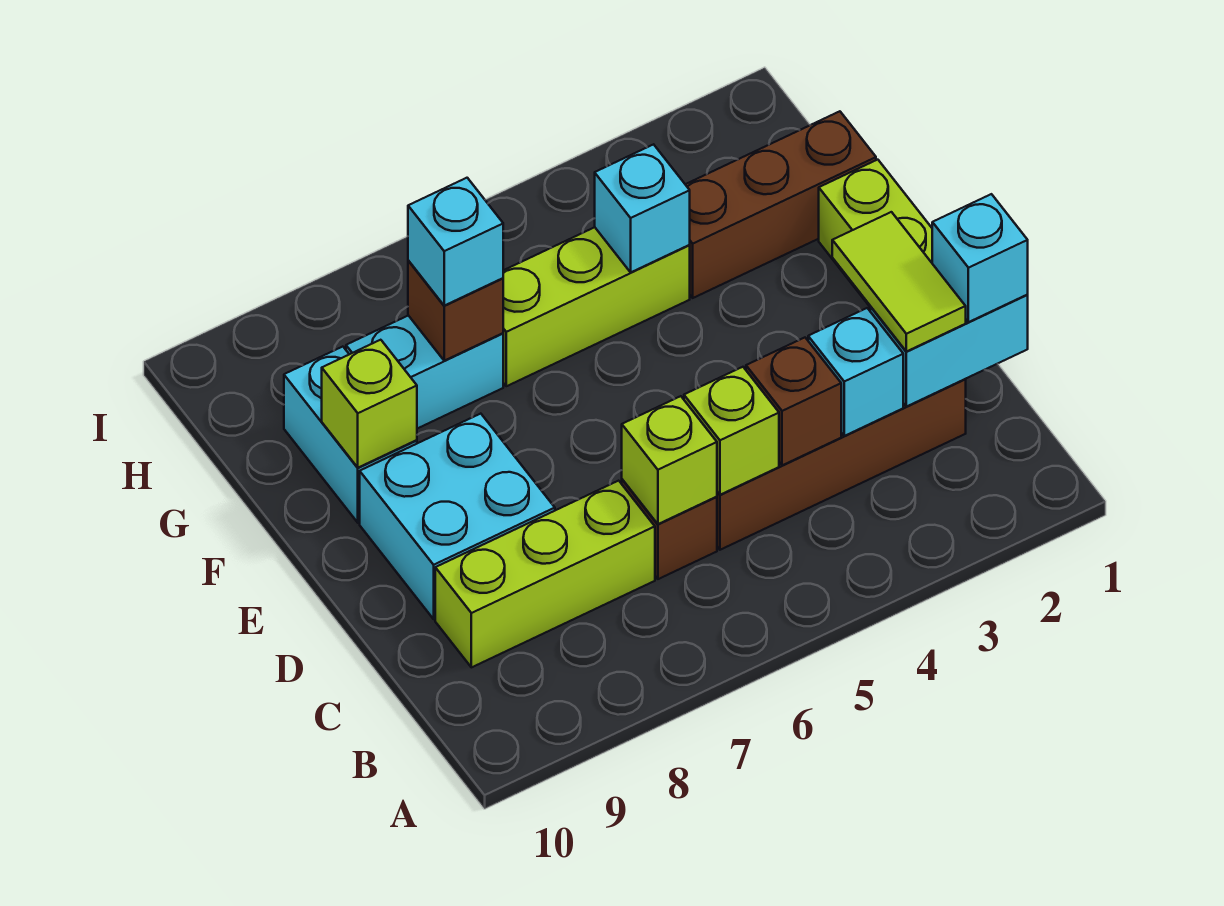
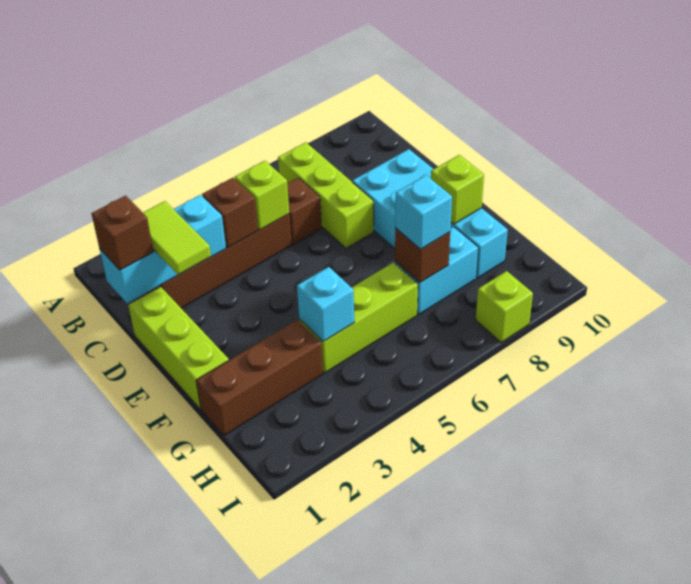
cyan brick C1 level 3 -> brown brick C1 level 3
lime brick C6 level 2 -> lime brick I8 level 1
lime brick C7:C9 level 1 -> lime brick B7:D7 level 1

